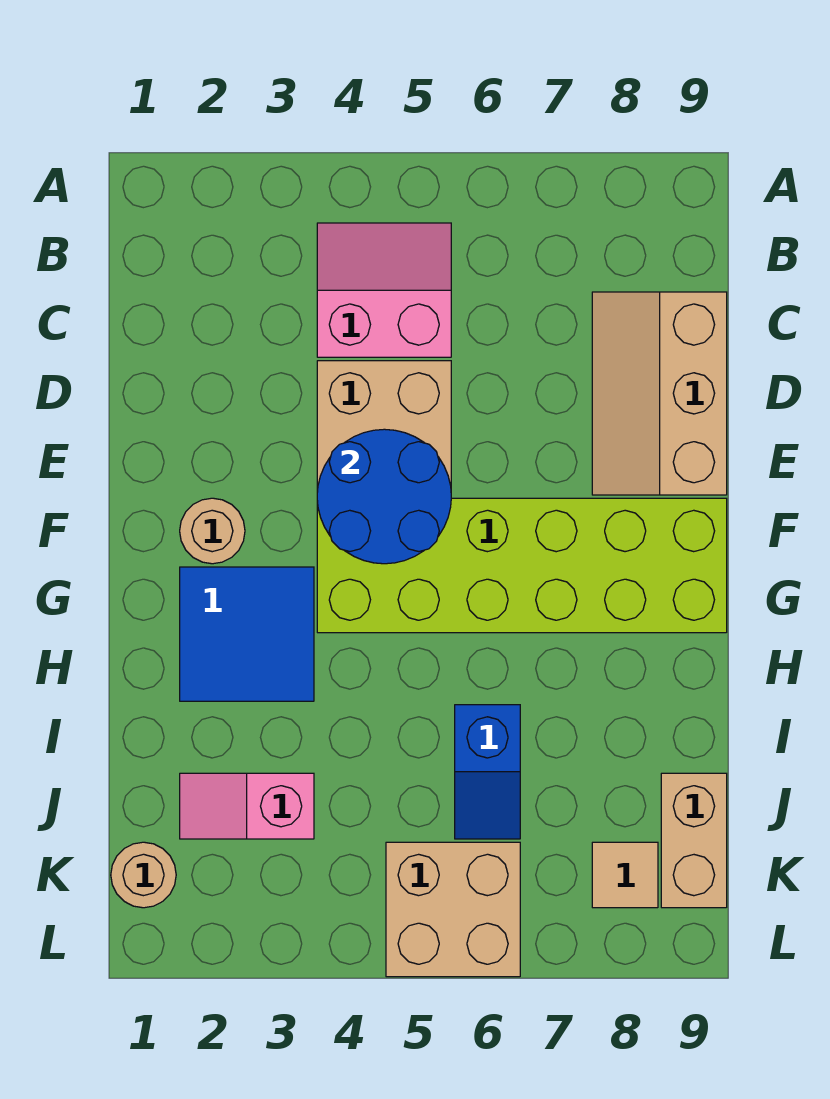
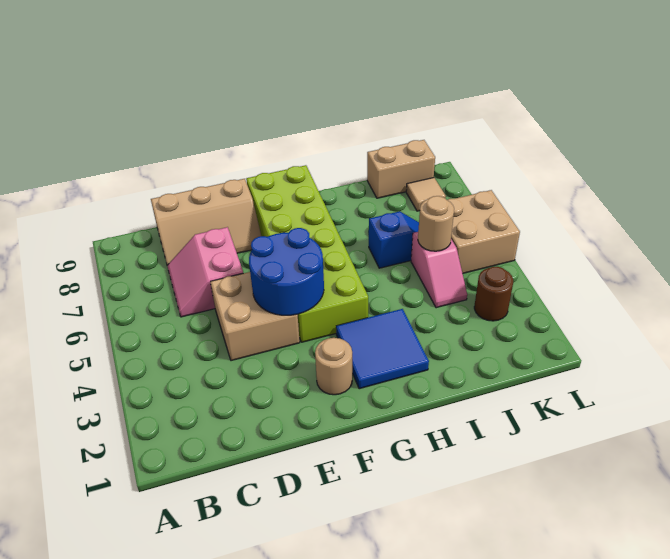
pink slope B4:C5 level 1 top C -> pink slope C6:D7 level 1 top D
pink slope J2:J3 level 1 top 3 -> pink slope J4:J5 level 1 top 5
tan round brick K1 level 1 -> tan round brick J5 level 2
none -> brown round brick K3 level 1

